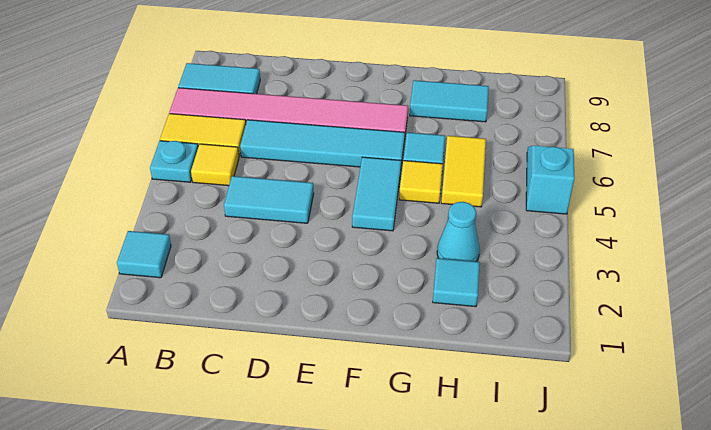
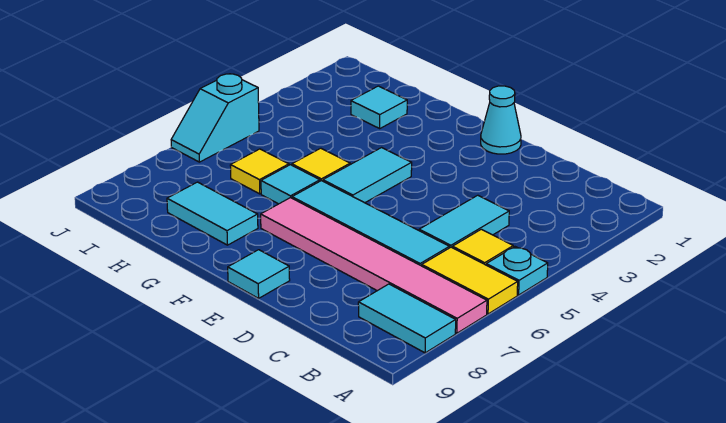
cyan tile A2 level 1 -> cyan tile E9 level 1
cyan tile C4:D4 level 1 -> cyan tile C4:C5 level 1
cyan cone H3 level 1 -> cyan cone E1 level 1
yellow tile H5:H6 level 1 -> yellow tile H6 level 1

